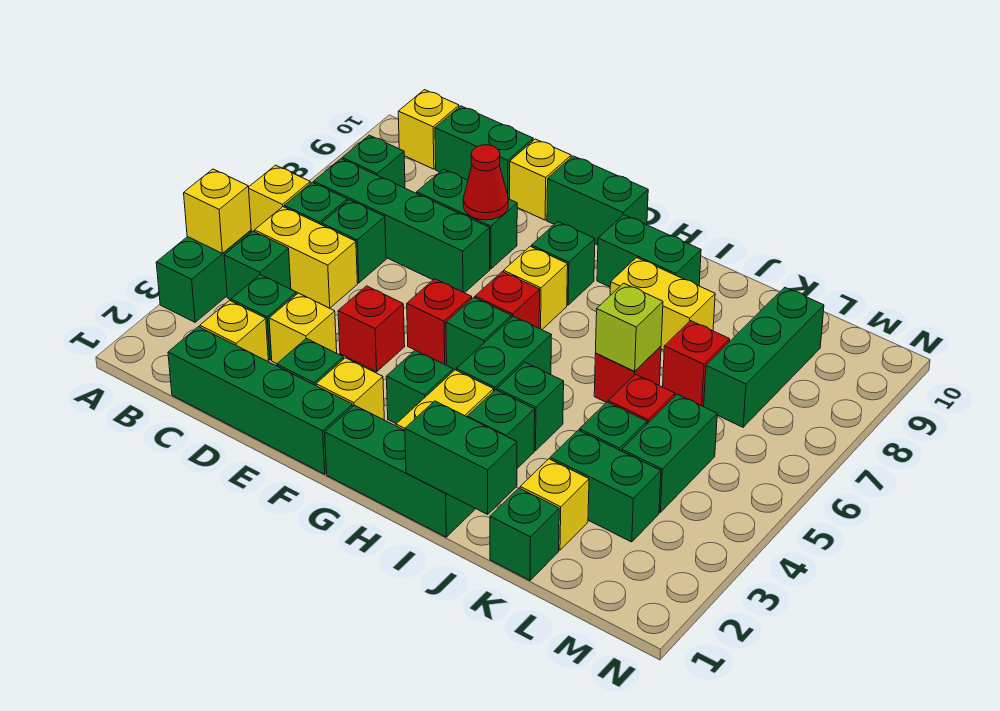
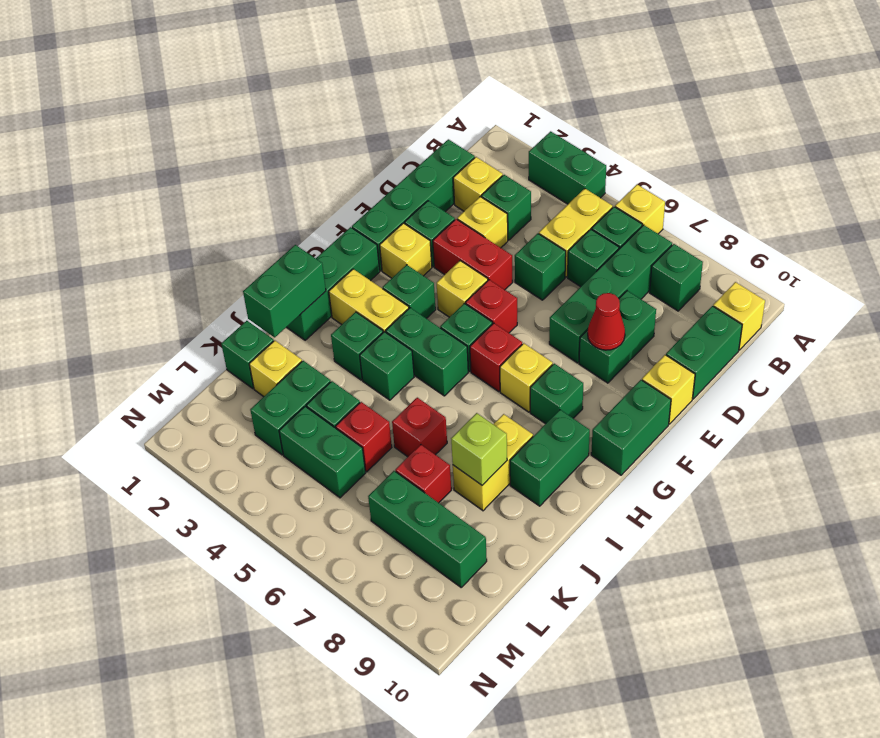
yellow brick A4 level 2 -> yellow brick F4 level 1
green brick B4 level 1 -> green brick D5 level 1
red brick E4 level 1 -> red brick E3:E4 level 1
lime brick J6 level 2 -> lime brick J8 level 2

